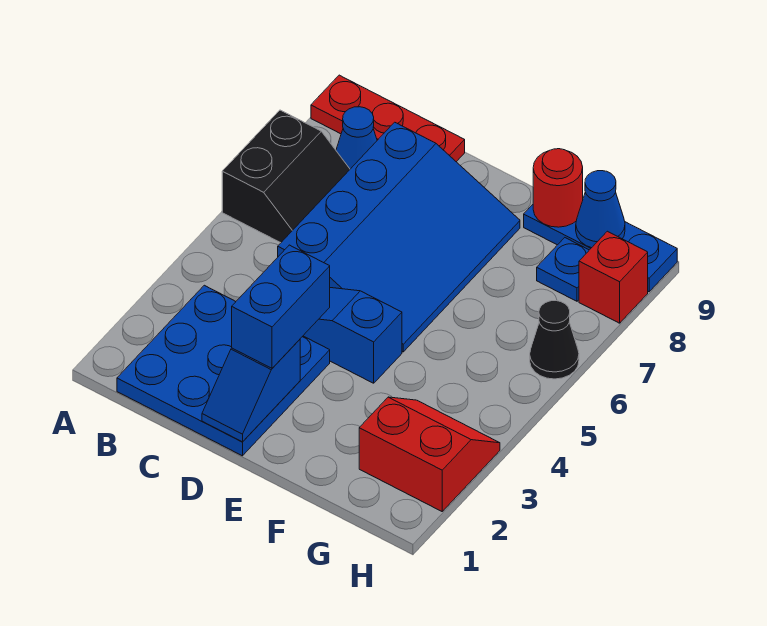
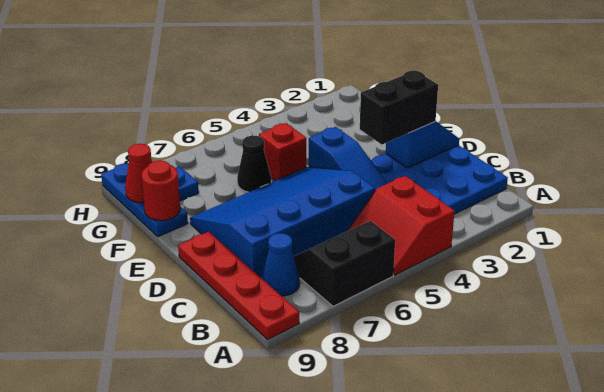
red plate A9:C9 level 1 -> red plate A9:D9 level 1
blue brick D2:D3 level 3 -> black brick D2:D3 level 3
red slope G2:H3 level 1 top 2 -> red slope A4:B5 level 1 top 4
blue cone G9 level 2 -> red cone G9 level 2
black cone H6 level 1 -> black cone F6 level 1
red brick H8 level 1 -> red brick F5 level 1

